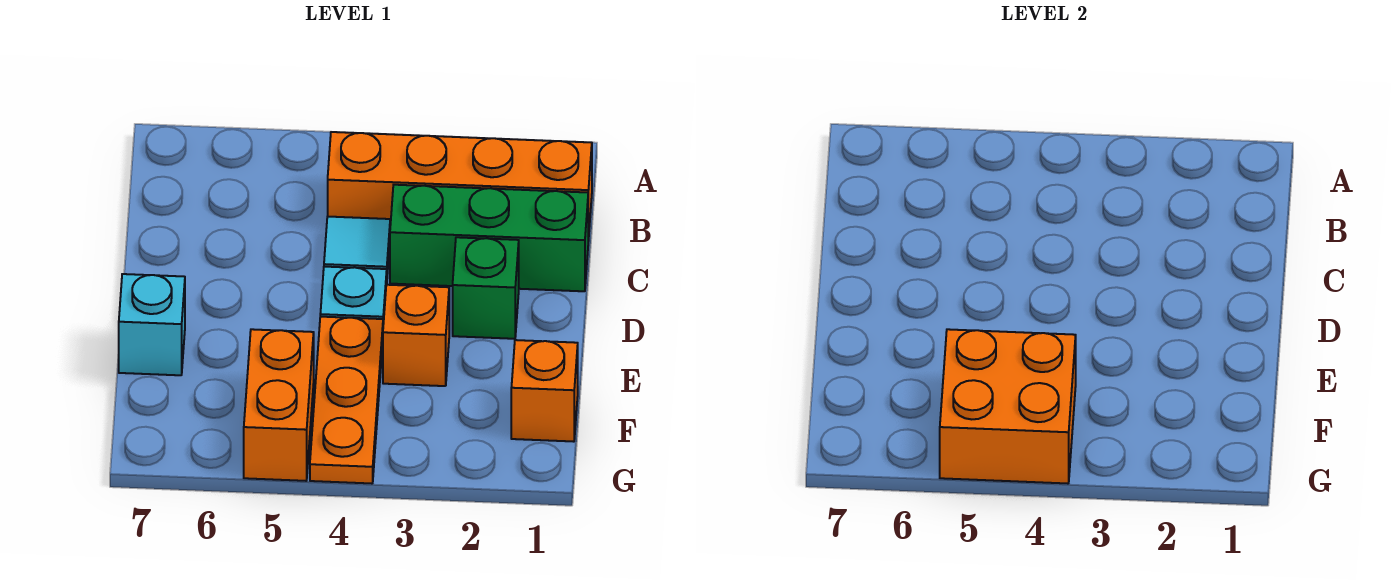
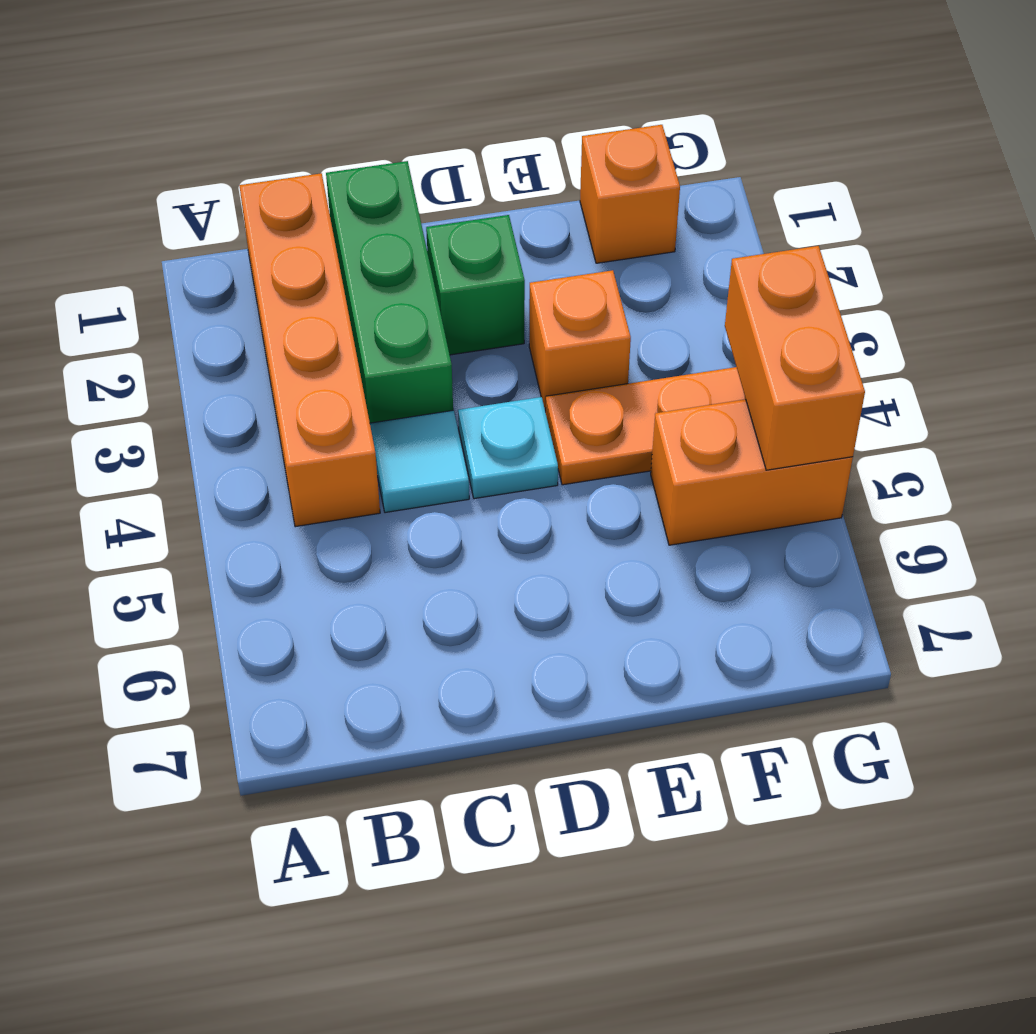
cyan brick E7 level 1 -> none
orange brick F4:G5 level 2 -> orange brick G4:G5 level 2

